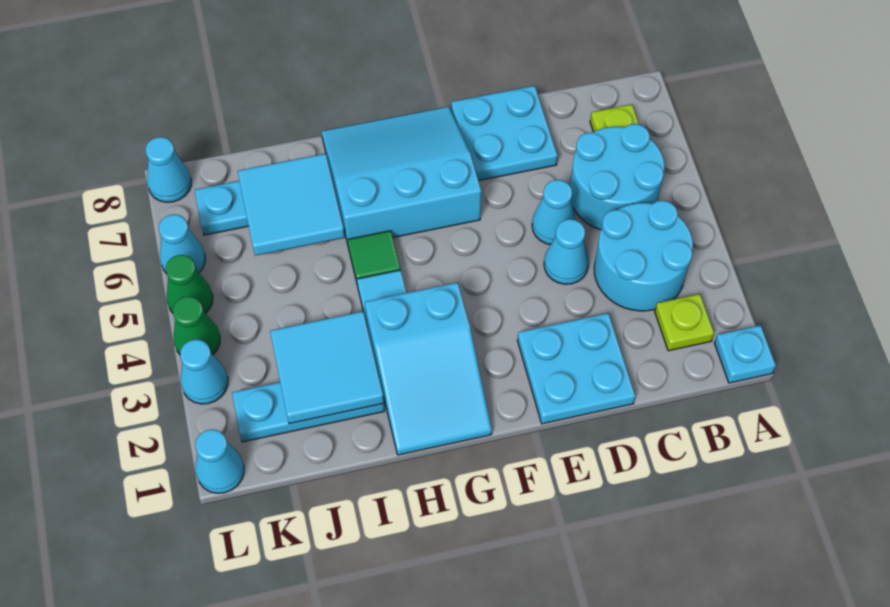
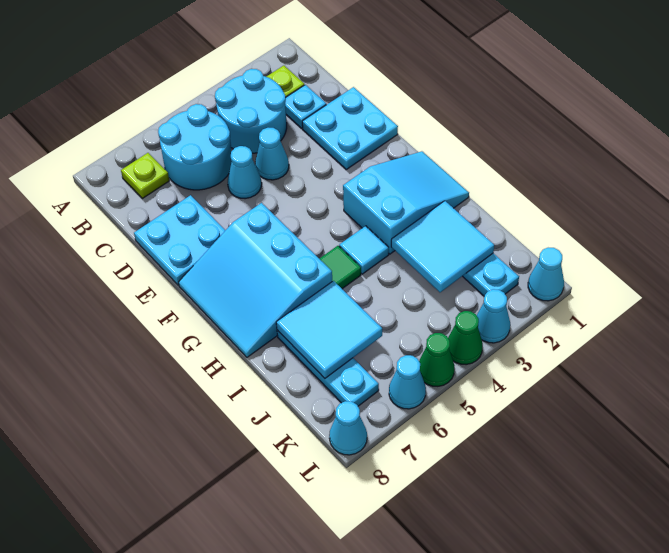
cyan plate A1 level 1 -> cyan plate C2 level 1

